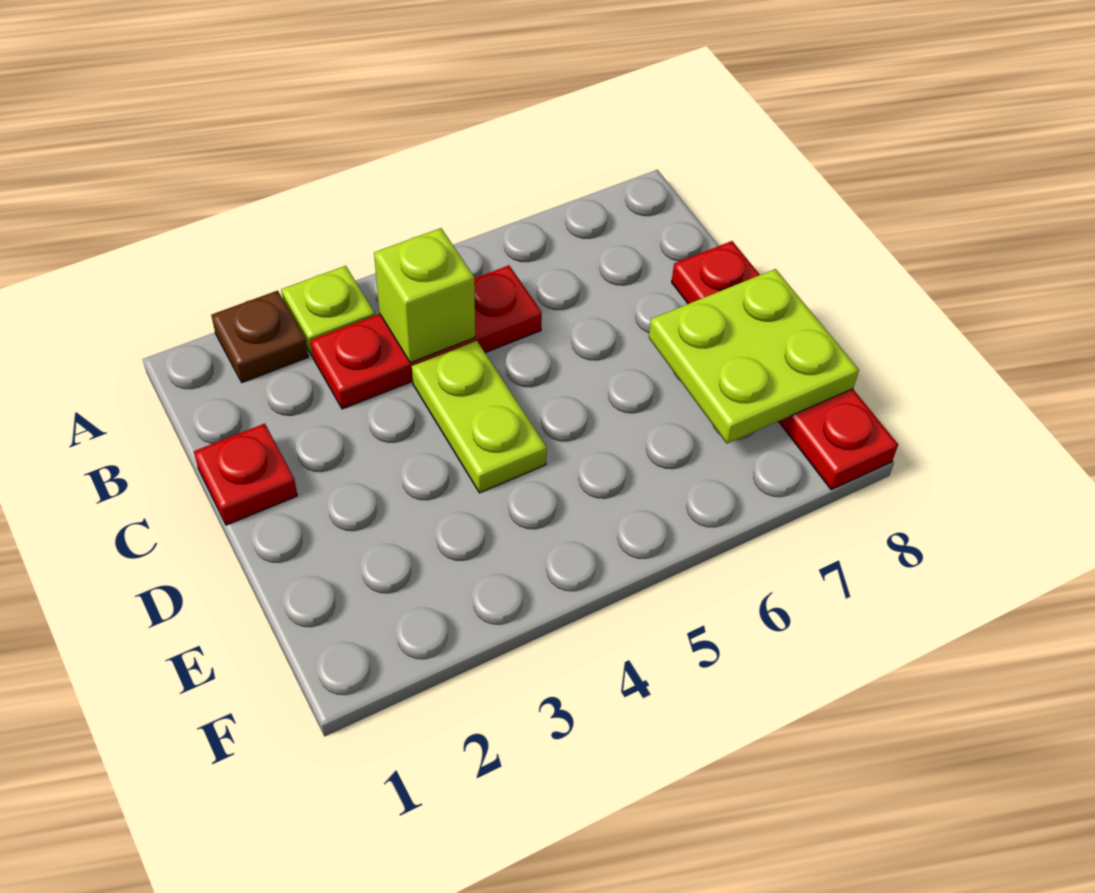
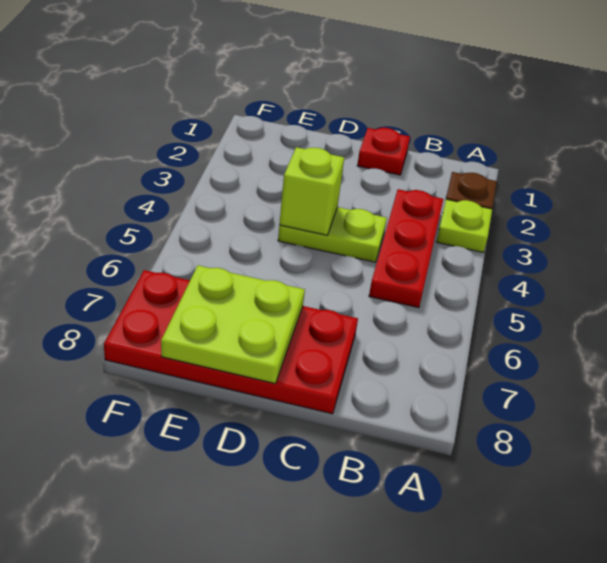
lime brick B4 level 2 -> lime brick D4 level 2
red plate C8:F8 level 1 -> red plate C7:F8 level 1

